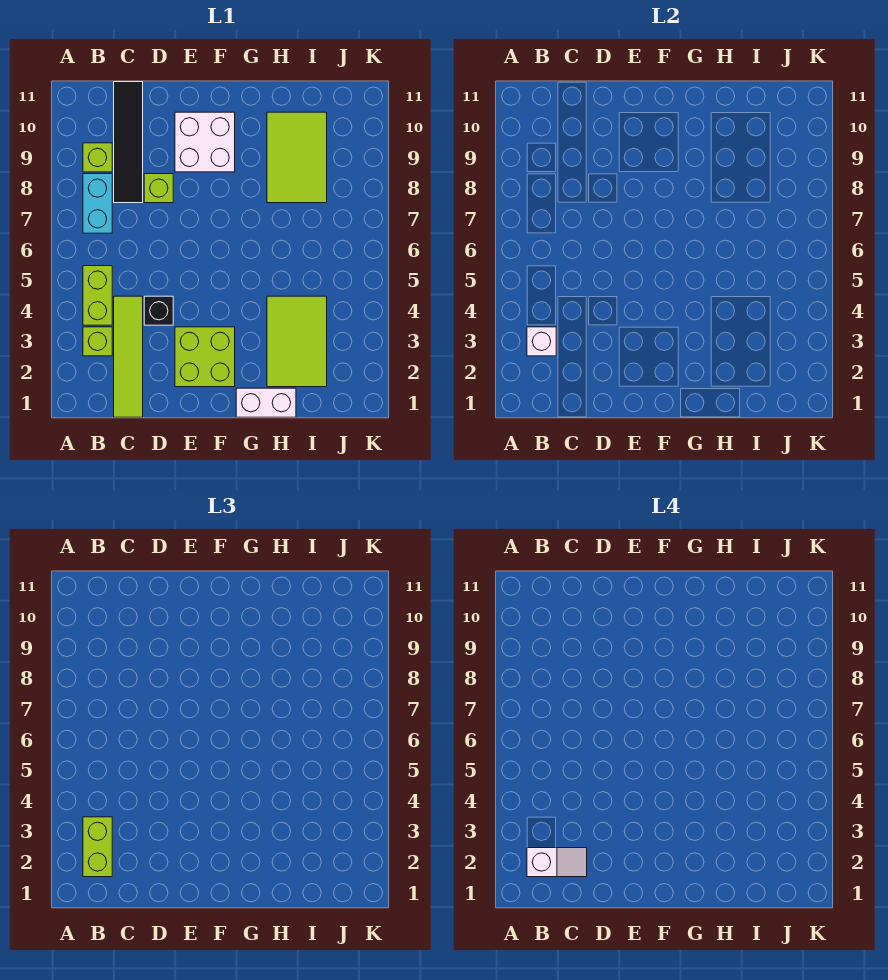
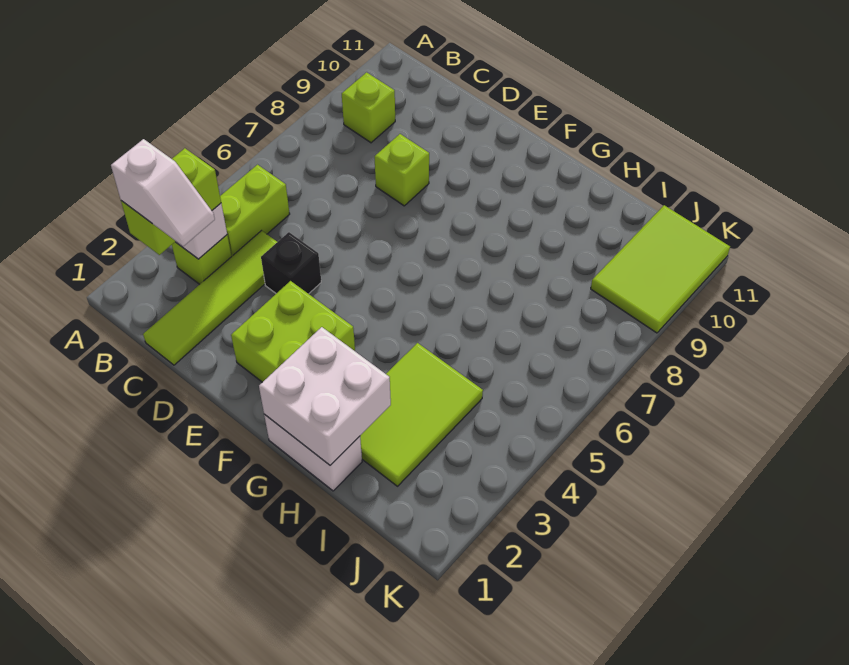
cyan brick B7:B8 level 1 -> none
black tile C8:C11 level 1 -> none
white brick E9:F10 level 1 -> white brick G1:H2 level 2
lime tile H8:I10 level 1 -> lime tile J9:K11 level 1

